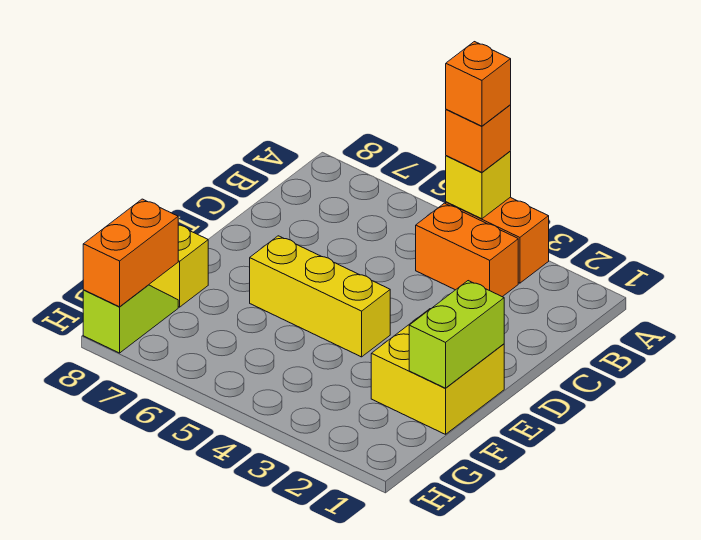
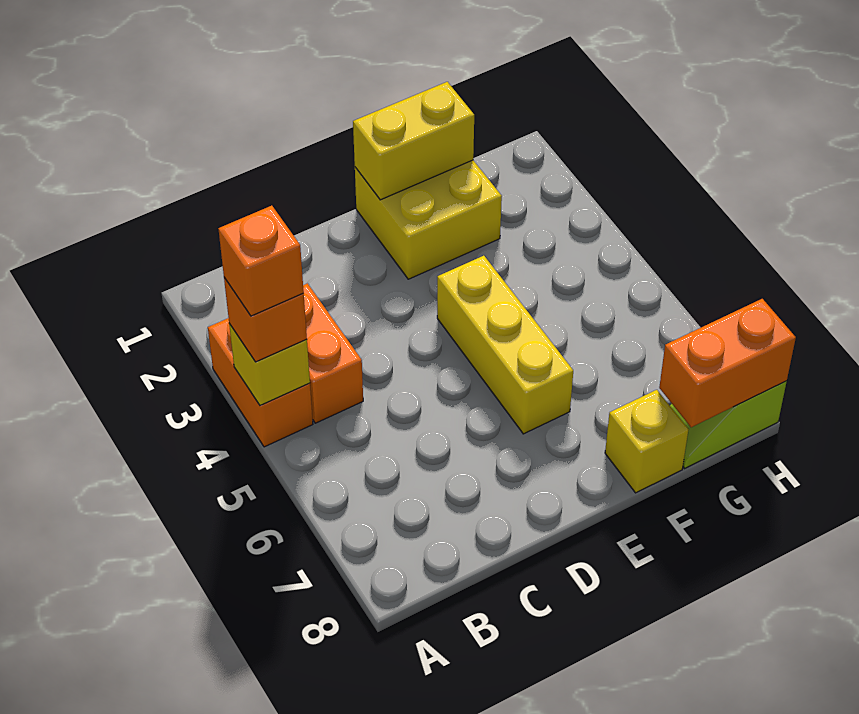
lime brick E1:F1 level 2 -> yellow brick E1:F1 level 2

